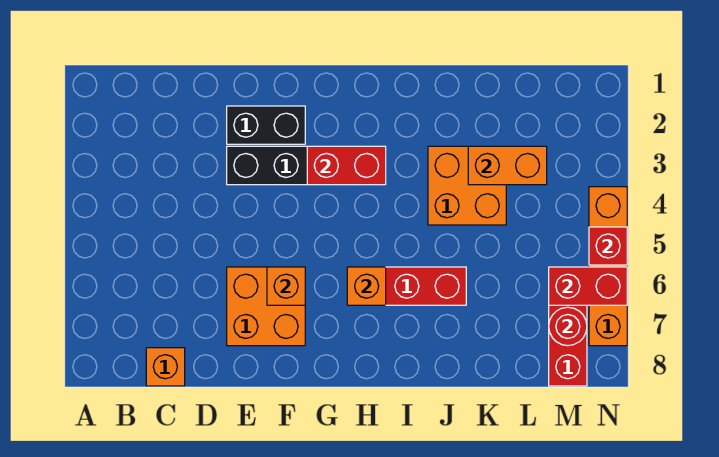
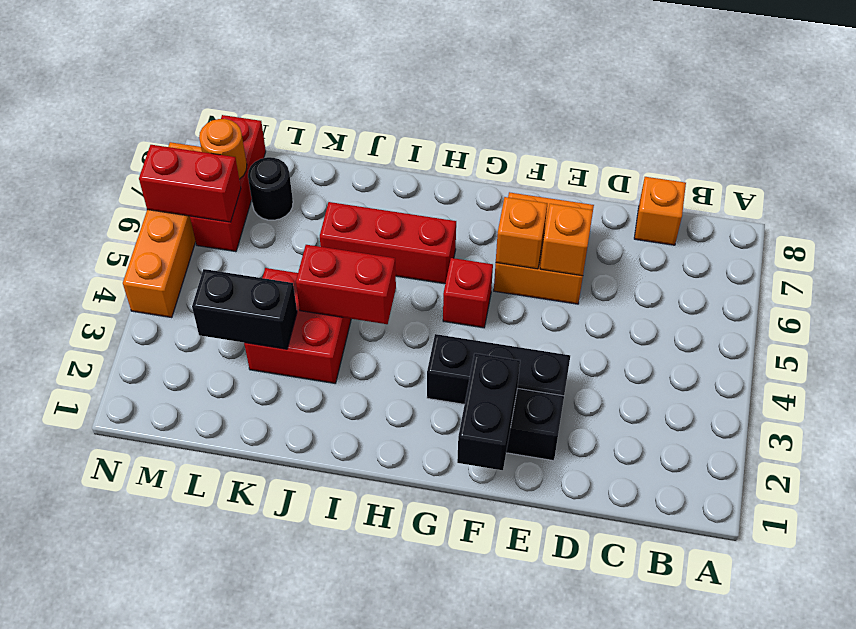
none -> black brick F1:F2 level 2
red brick G3:H3 level 2 -> red brick I4:J4 level 2
orange brick H6 level 2 -> orange brick E6 level 2
orange brick J3:K4 level 1 -> red brick J3:K4 level 1
orange brick K3:L3 level 2 -> black brick K3:L3 level 2
none -> black round brick L7 level 1
red round brick M7 level 2 -> orange round brick M7 level 2
red brick N5 level 2 -> red brick G5 level 1

